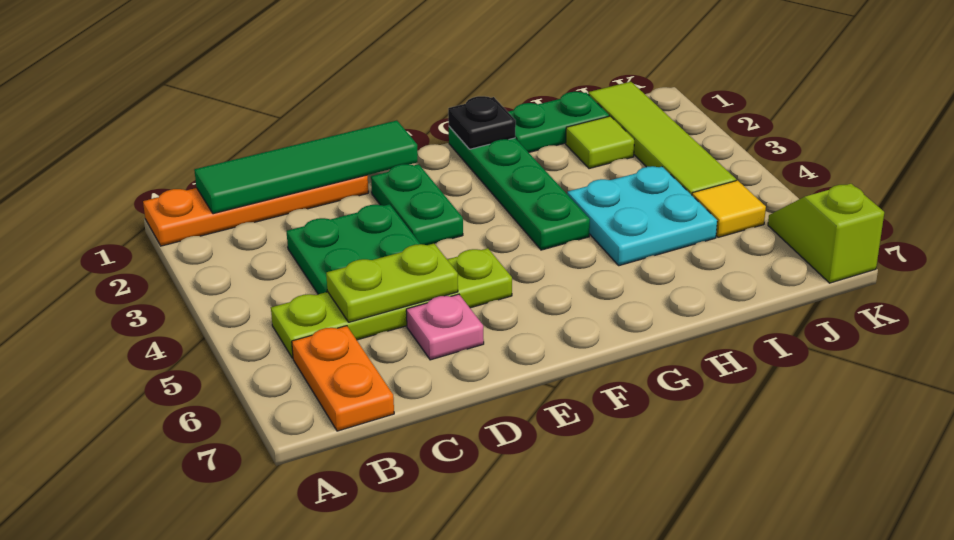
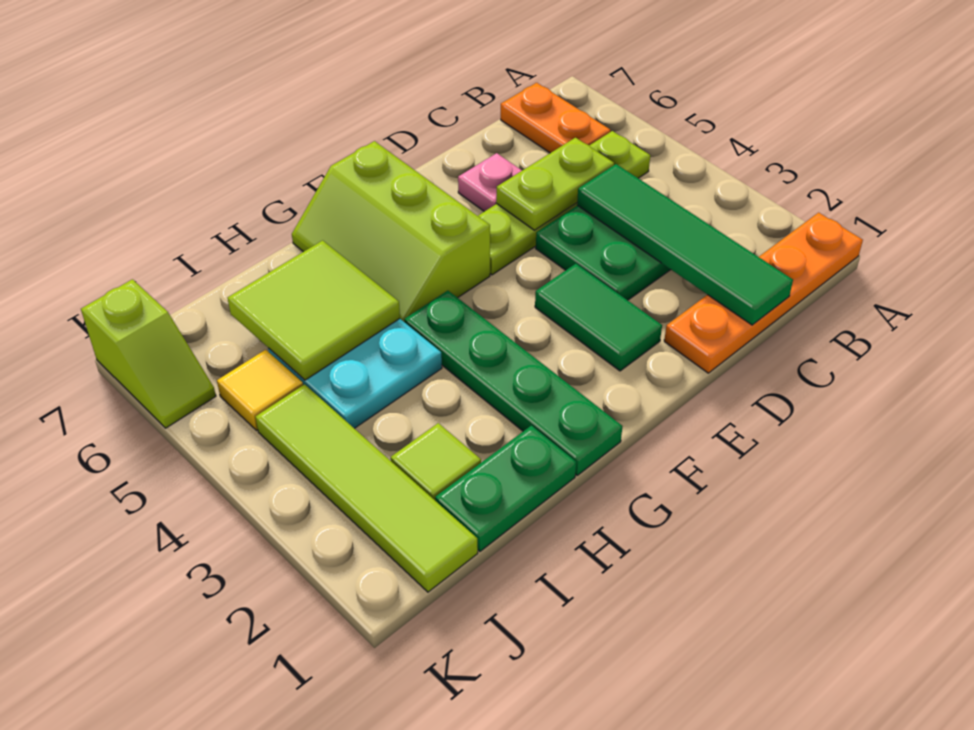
green tile B1:E1 level 2 -> green tile C1:C4 level 2
green plate E2:E3 level 1 -> green tile E2:E3 level 1
none -> lime slope F5:G7 level 1 top F
black plate G1 level 2 -> none
none -> lime tile H5:I6 level 2

